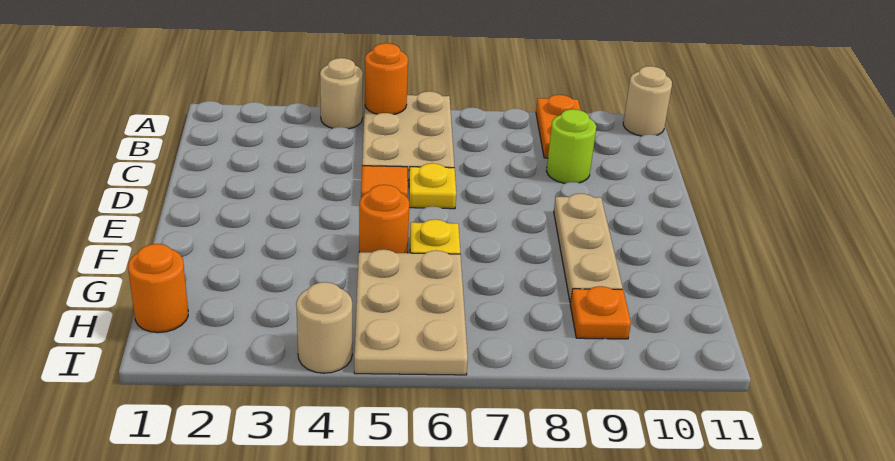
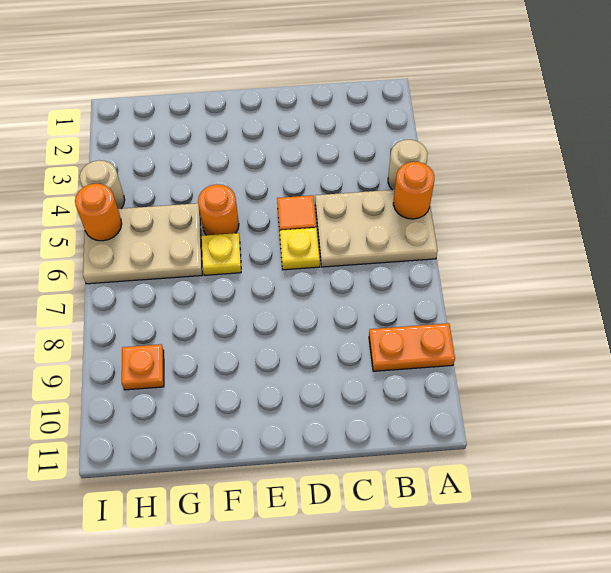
tan round brick A11 level 1 -> none
lime round brick C9 level 1 -> none
tan plate E9:G9 level 1 -> none
orange round brick H1 level 1 -> orange round brick I5 level 2

